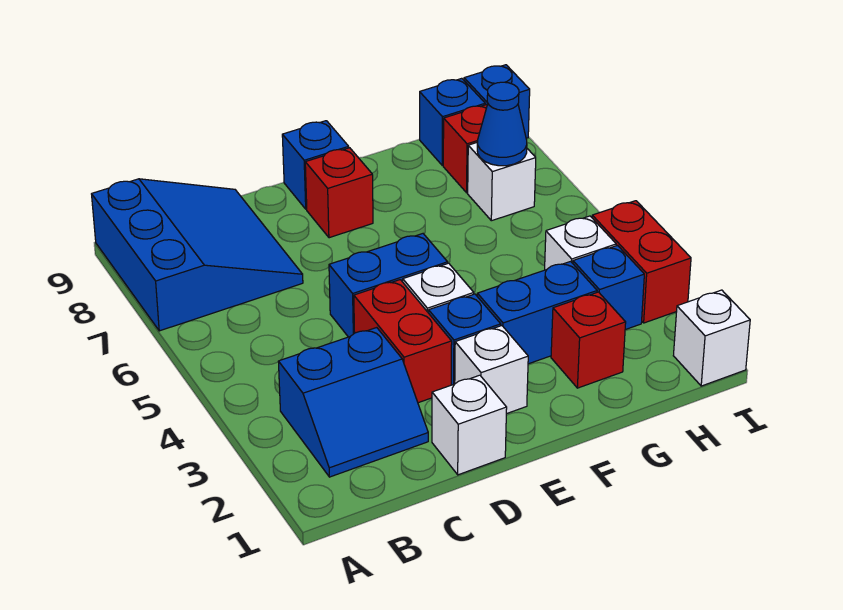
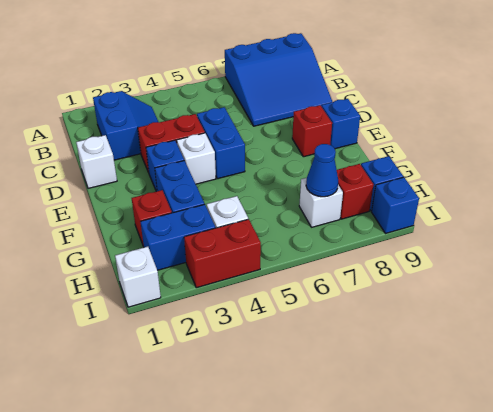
blue slope B2:C3 level 1 top 3 -> blue slope B2:C3 level 1 top 2
white brick E2 level 1 -> none
blue brick H3 level 1 -> blue brick H2:H3 level 1

